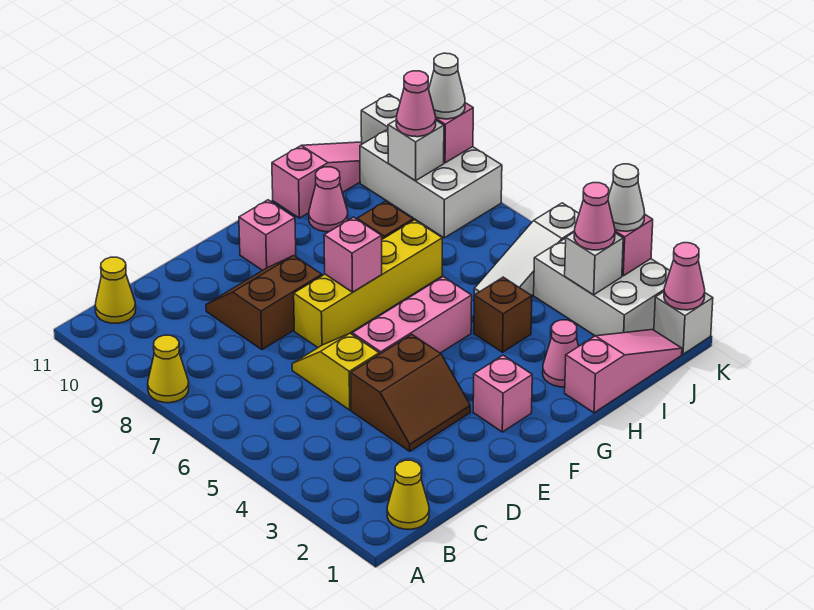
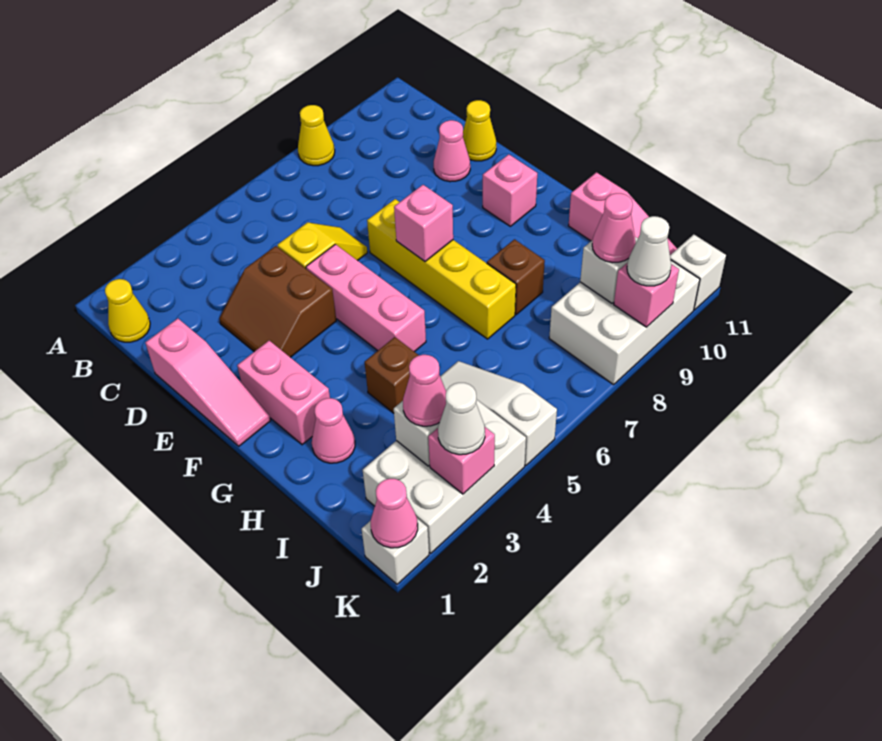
yellow cone B11 level 1 -> yellow cone D11 level 1
brown slope D8:E9 level 1 top 8 -> none
pink brick F2 level 1 -> pink brick F2:G2 level 1
pink slope H1:J1 level 1 top H -> pink slope D1:F1 level 1 top D
pink cone H10 level 1 -> pink cone D10 level 1

